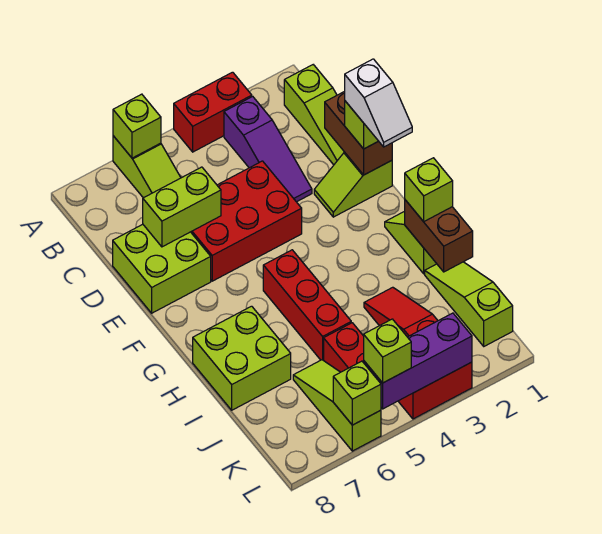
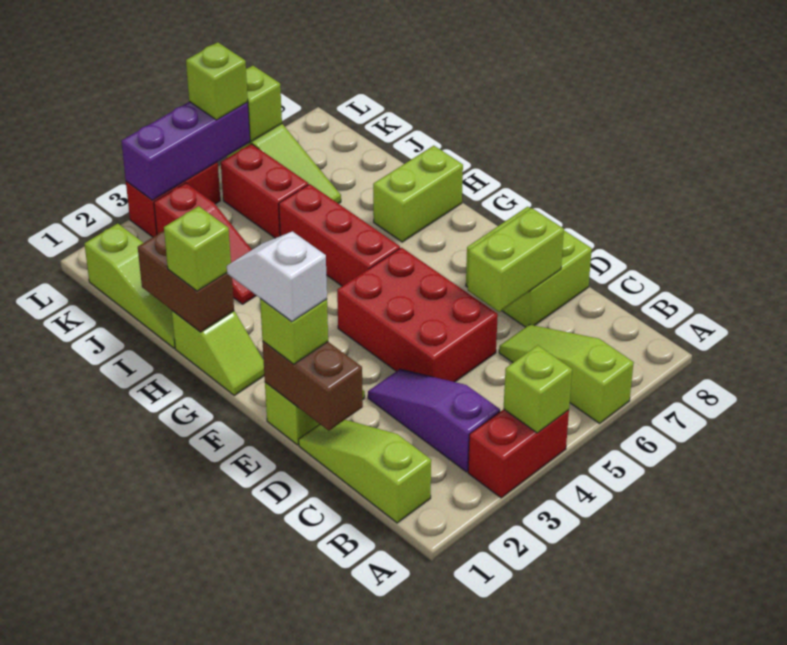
lime brick A6 level 2 -> lime brick A4 level 2
red brick D4:E6 level 1 -> red brick D4:F5 level 1
lime brick H7:I8 level 1 -> lime brick H7:H8 level 1

